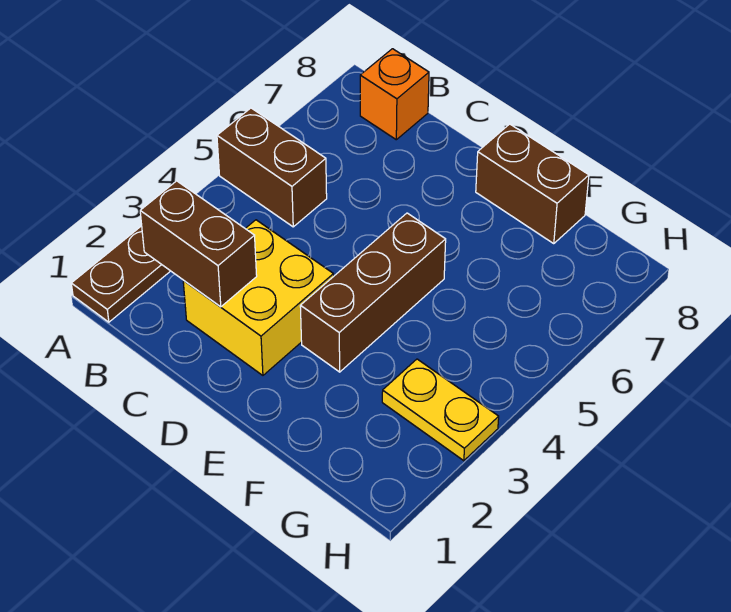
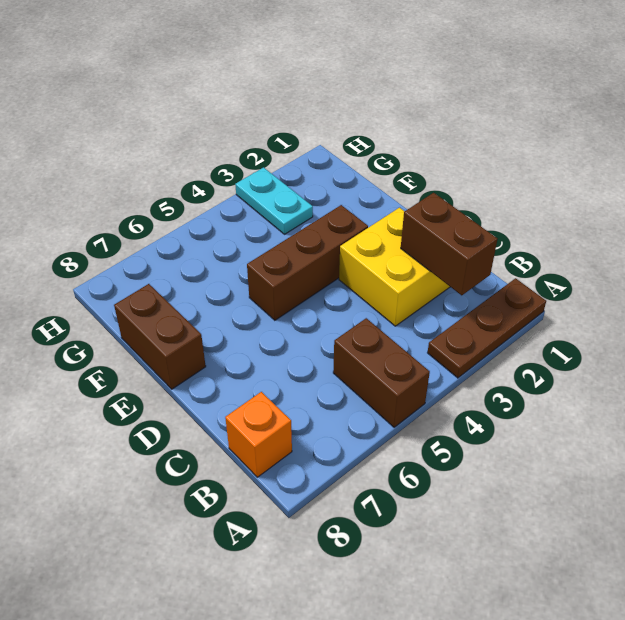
yellow plate G3:H3 level 1 -> cyan plate G3:H3 level 1

